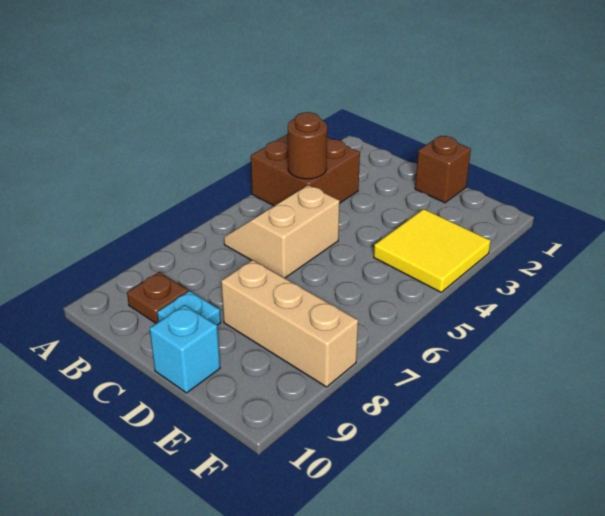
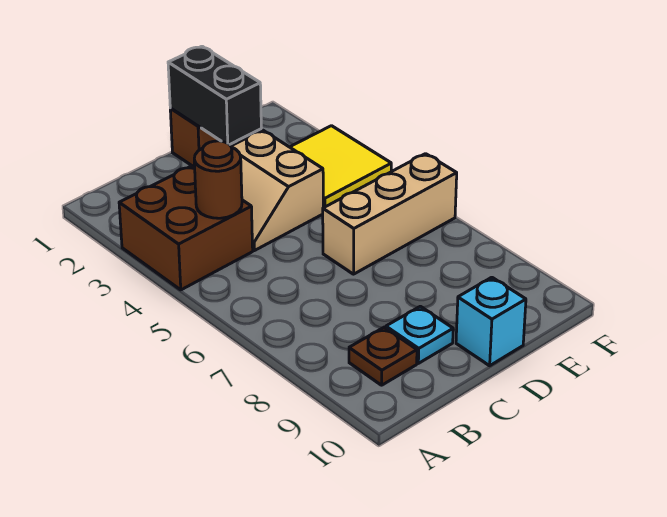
tan slope B5:C6 level 1 top C -> tan slope C3:D4 level 1 top D
none -> black brick D1:D2 level 2
tan brick D8:F8 level 1 -> tan brick D6:F6 level 1

